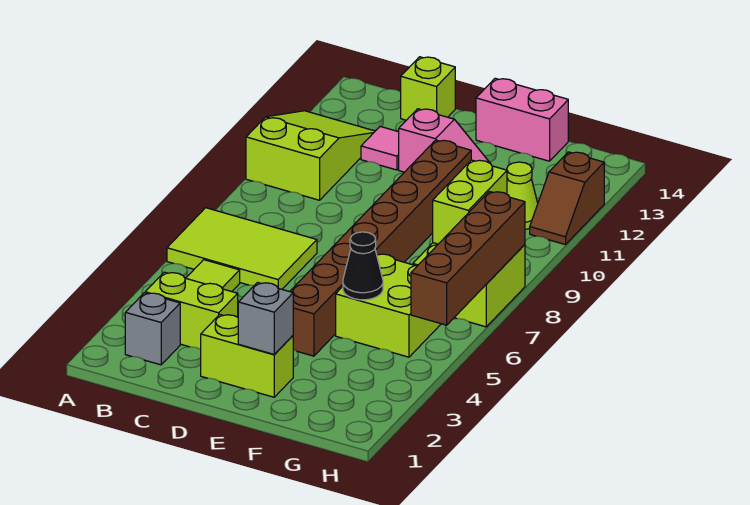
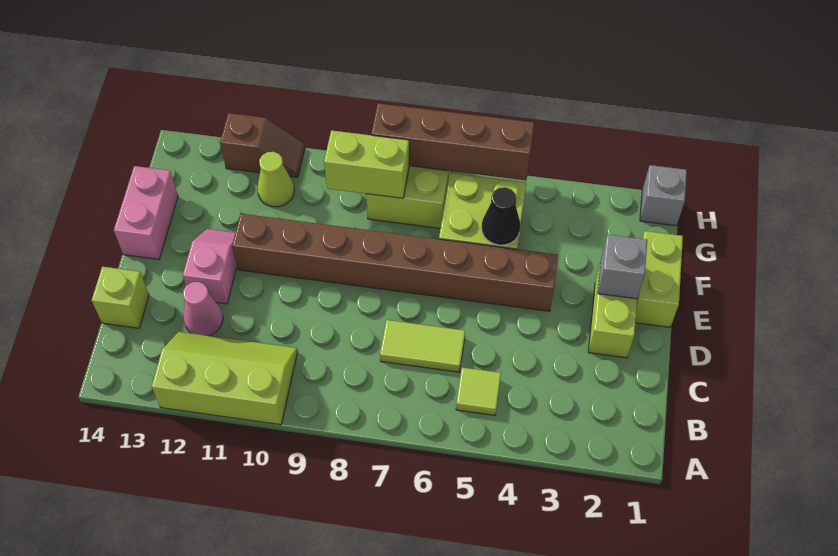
lime tile A6:C7 level 1 -> lime tile C6:C7 level 1
lime slope A10:B12 level 1 top 10 -> lime slope A10:B12 level 1 top A
grey brick B2 level 1 -> grey brick H1 level 1
lime brick B3:C3 level 1 -> lime brick E1:F1 level 1
pink tile C12 level 1 -> pink cone C12 level 1

